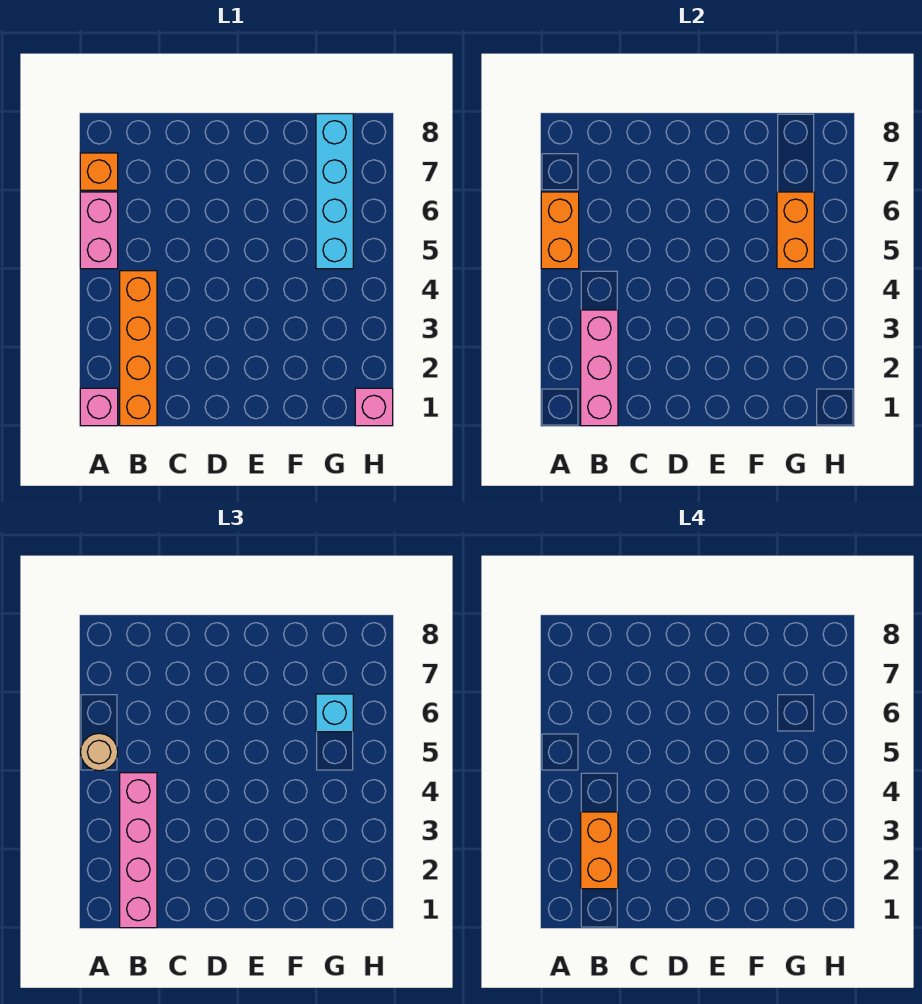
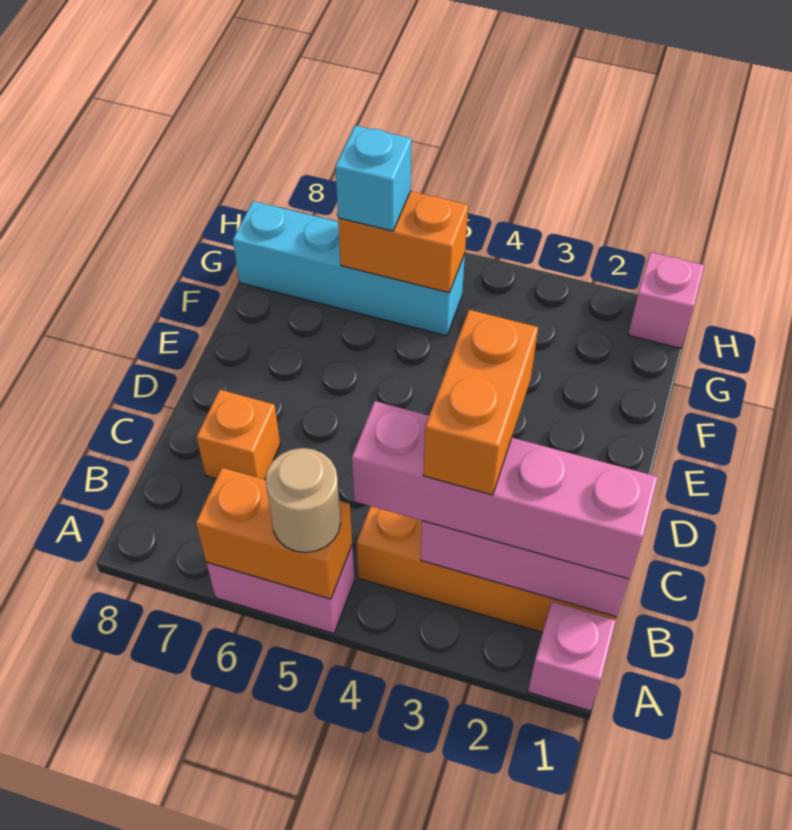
orange brick A7 level 1 -> orange brick C7 level 1
orange brick B2:B3 level 4 -> orange brick B3:C3 level 4

